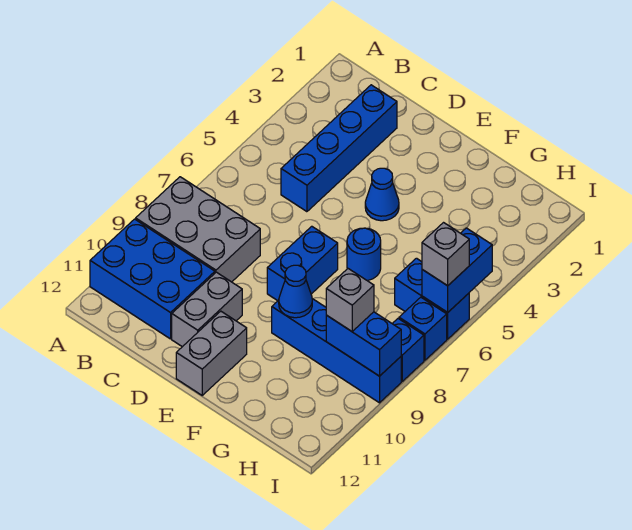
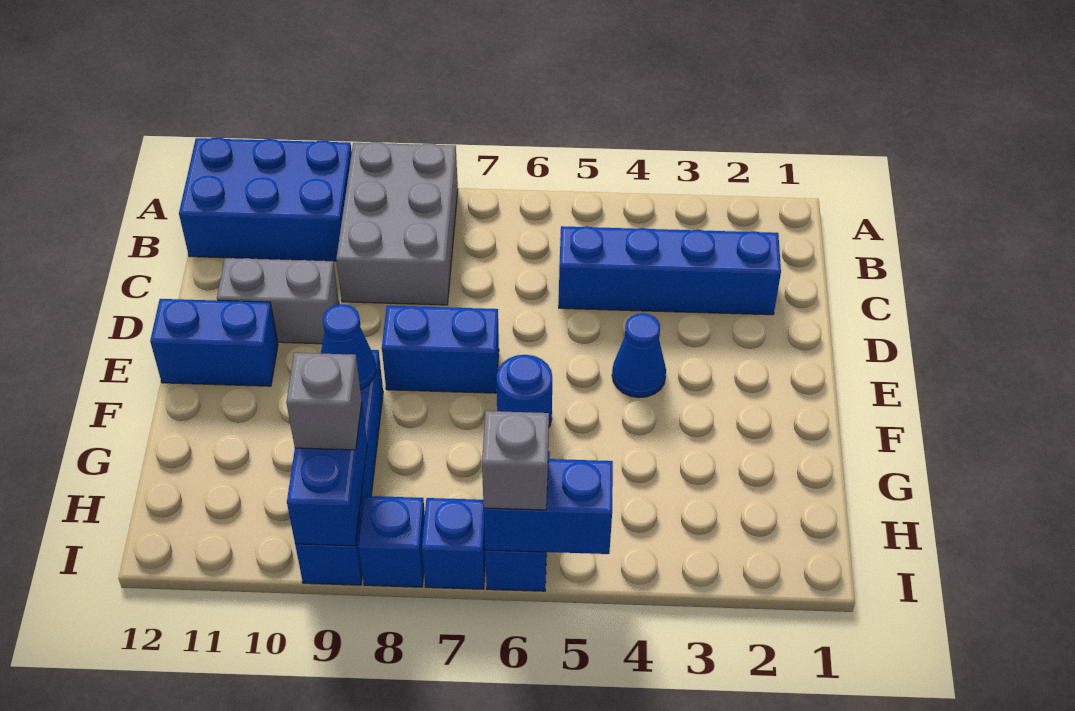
blue brick A10:C11 level 1 -> blue brick A10:B12 level 1
grey brick E11:E12 level 1 -> blue brick E11:E12 level 1

